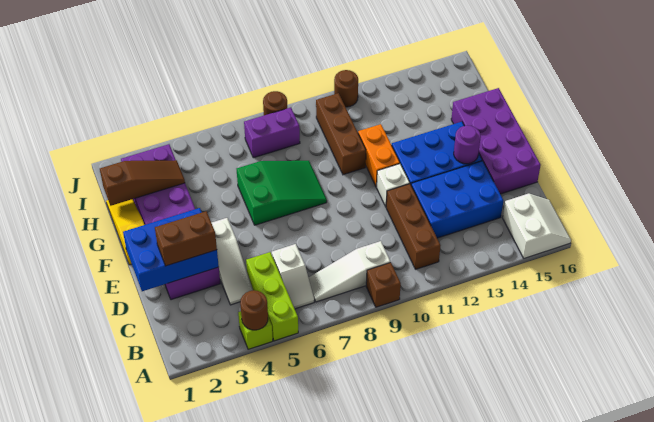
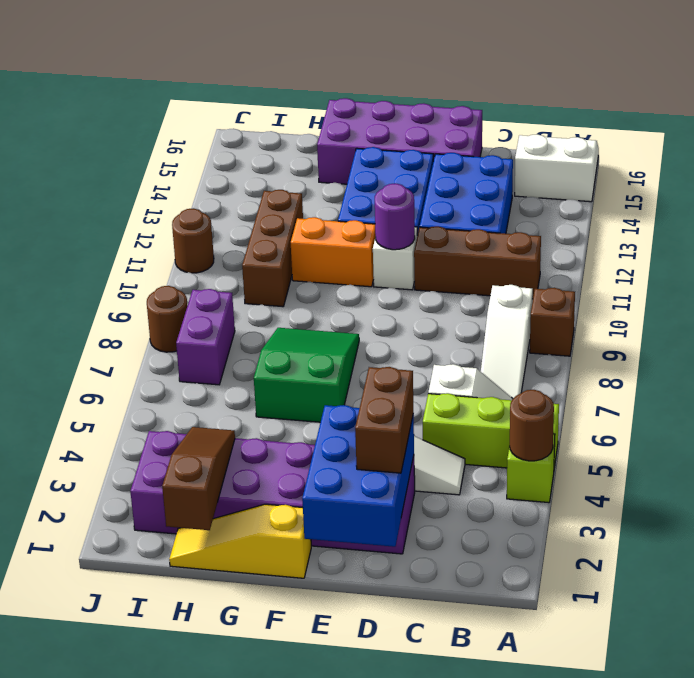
purple round brick E14 level 2 -> purple round brick E11 level 2
brown brick G10:I10 level 1 -> brown brick H10:H12 level 1

